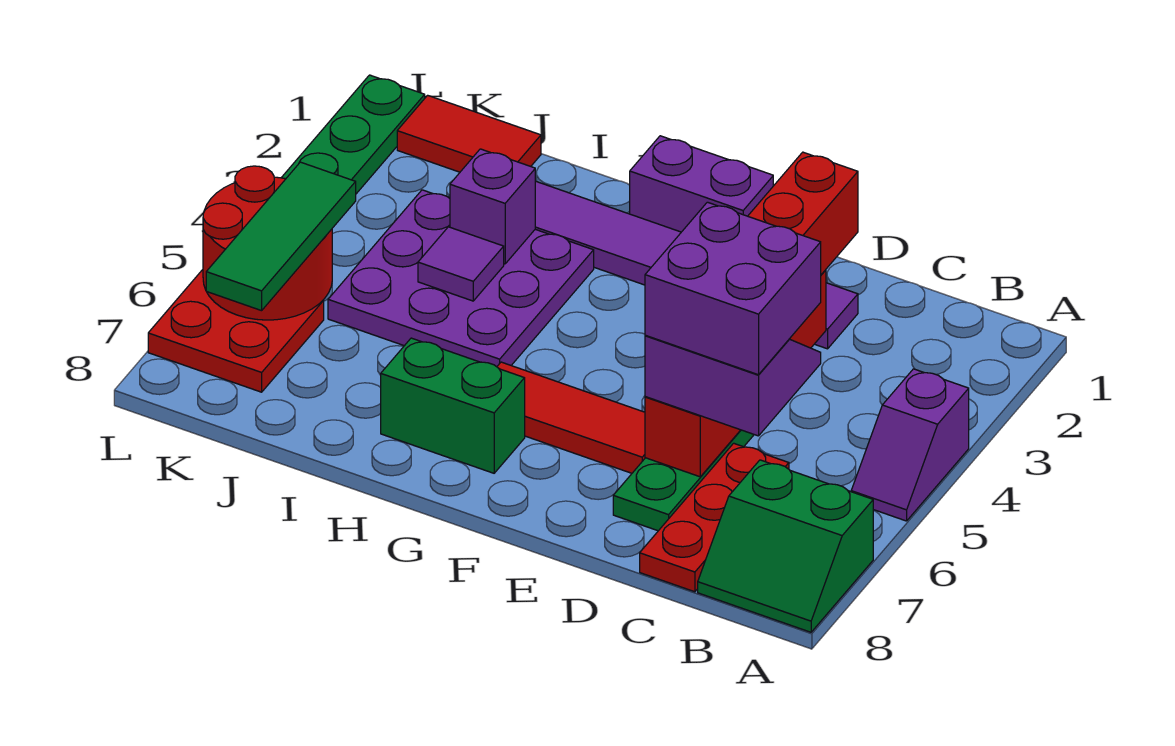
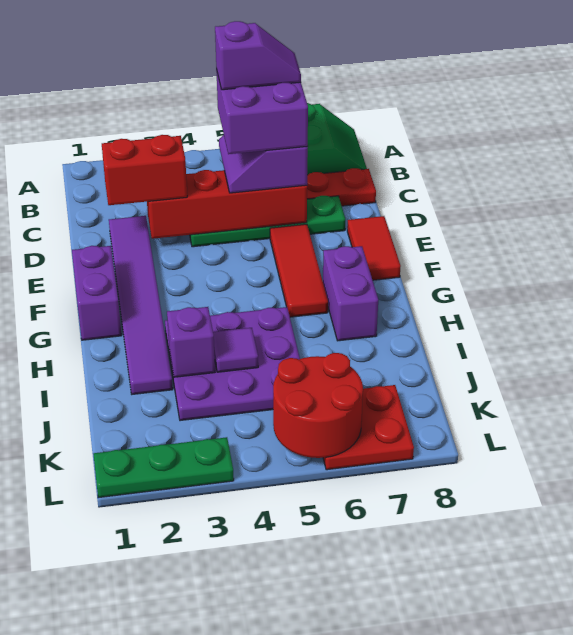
purple slope A4:A5 level 1 top 4 -> purple slope C5:C6 level 5 top 5
green brick G7:H7 level 1 -> purple brick G7:H7 level 1
red tile J1:K1 level 1 -> red tile E8:F8 level 1
green tile K5:K7 level 3 -> none

